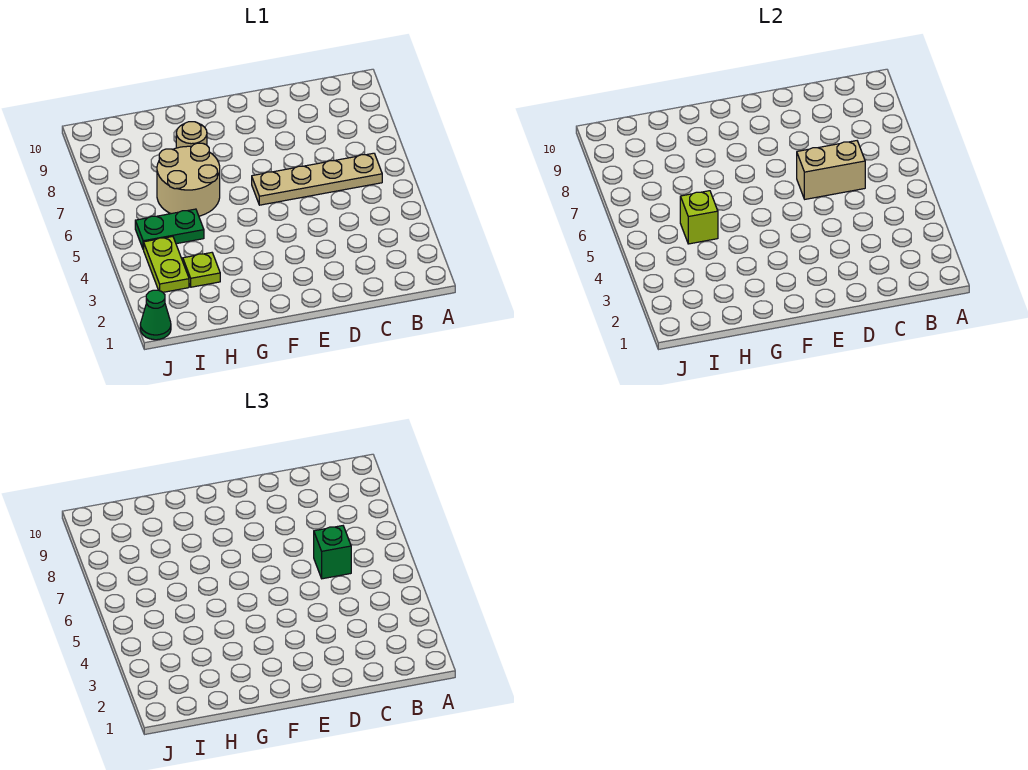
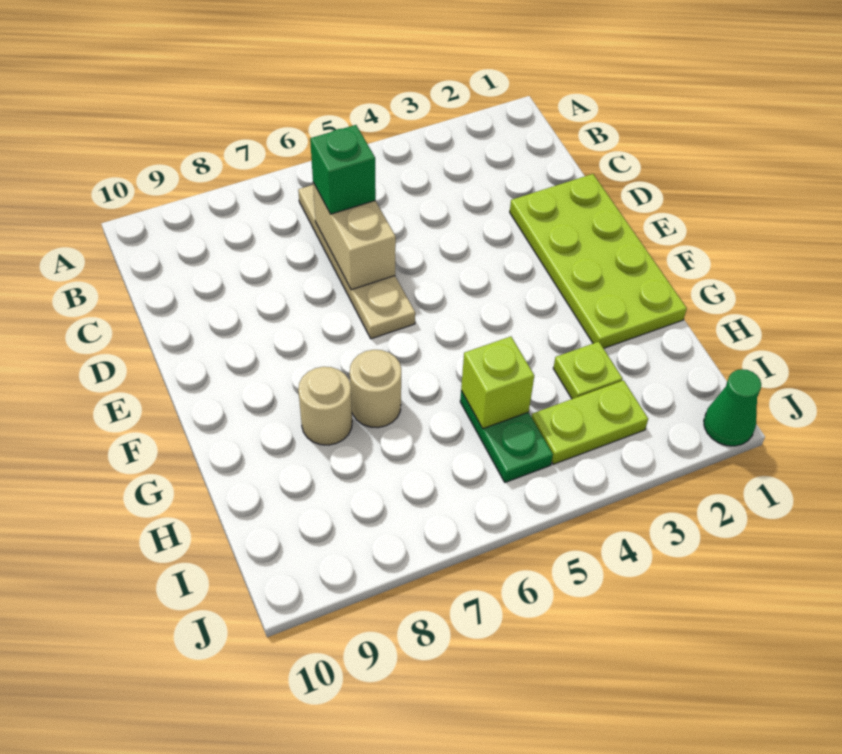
none -> lime plate D1:G2 level 1
tan round brick G6:H7 level 1 -> tan round brick G7 level 1

